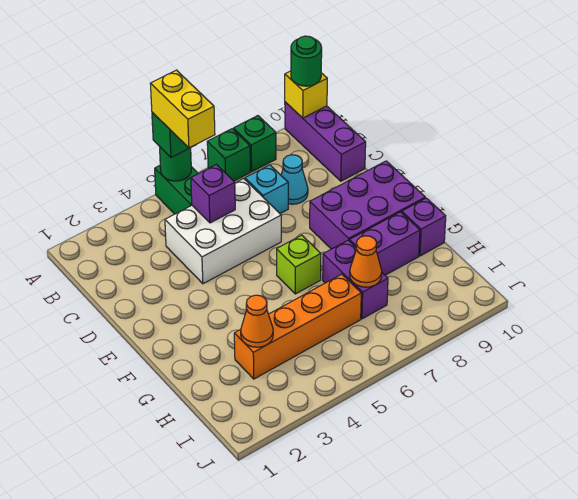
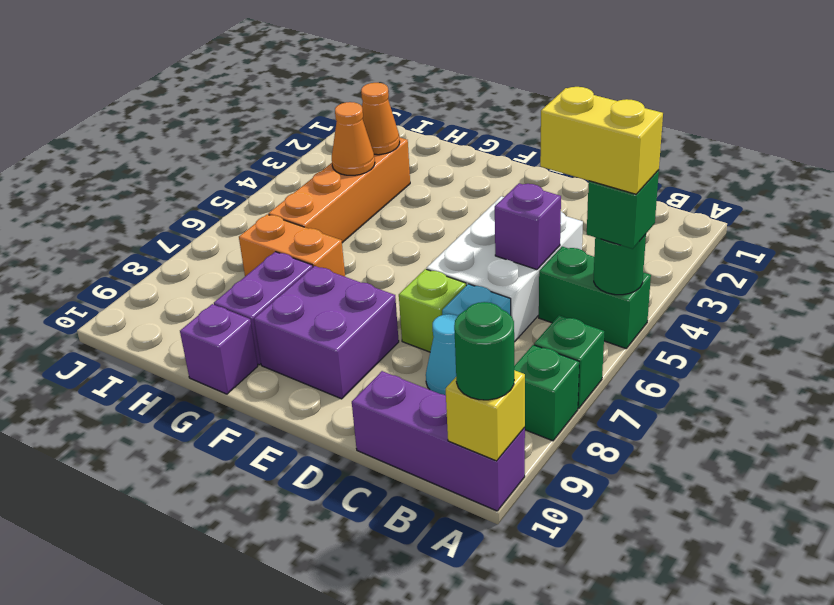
purple brick E8:F10 level 1 -> purple brick E8:F9 level 1
lime brick F6 level 1 -> lime brick D7 level 1
purple brick G7:H7 level 1 -> orange brick G7:H7 level 1
orange cone H7 level 2 -> orange cone H4 level 2

